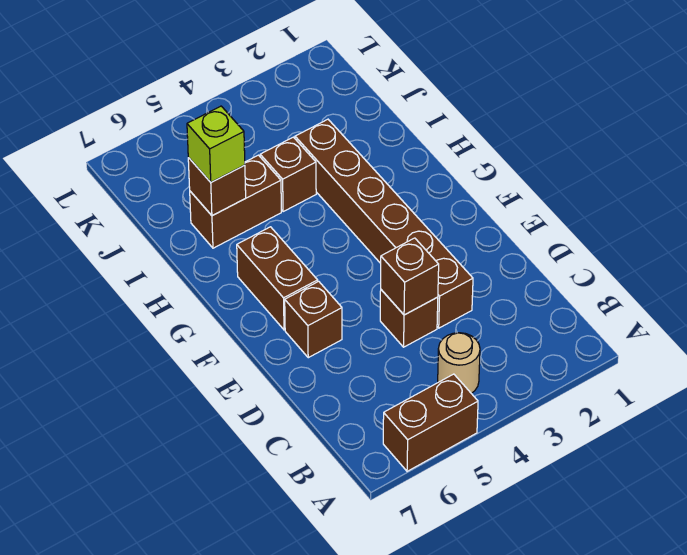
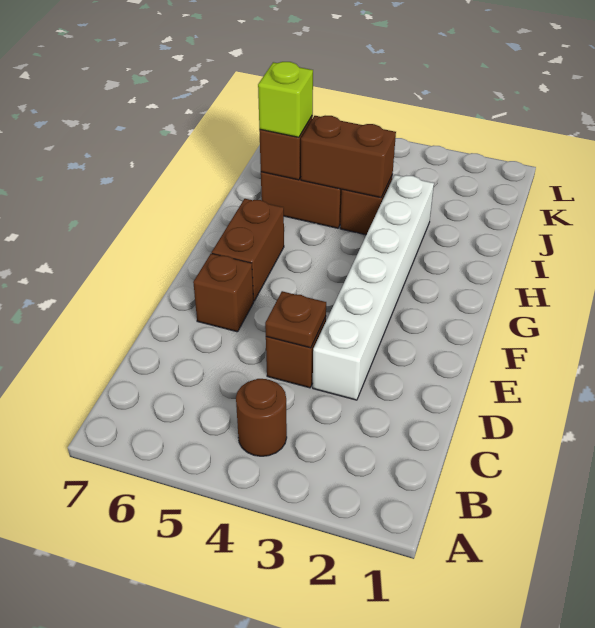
brown brick A5:A6 level 1 -> brown brick I4:I5 level 2
tan round brick B4 level 1 -> brown round brick B4 level 1
brown brick D3:I3 level 1 -> white brick D3:I3 level 1
brown brick D4 level 2 -> brown plate D4 level 2

